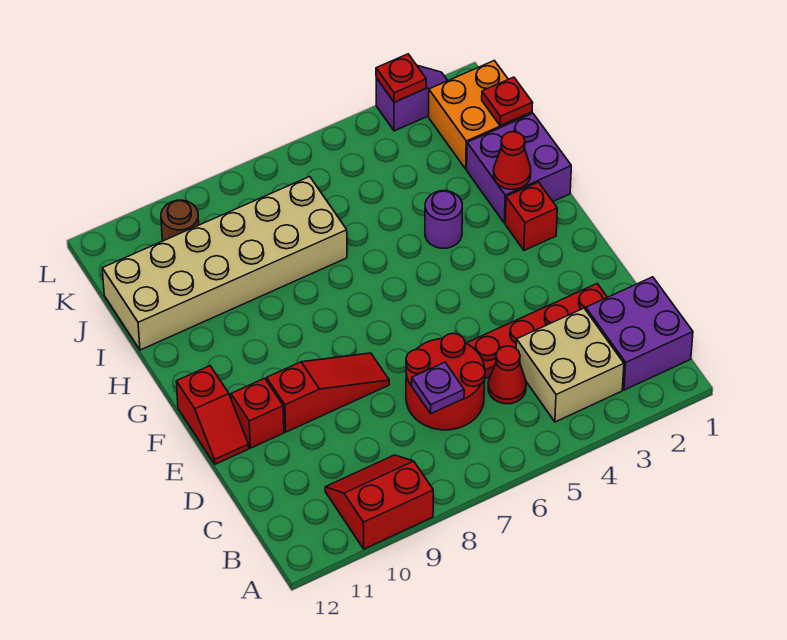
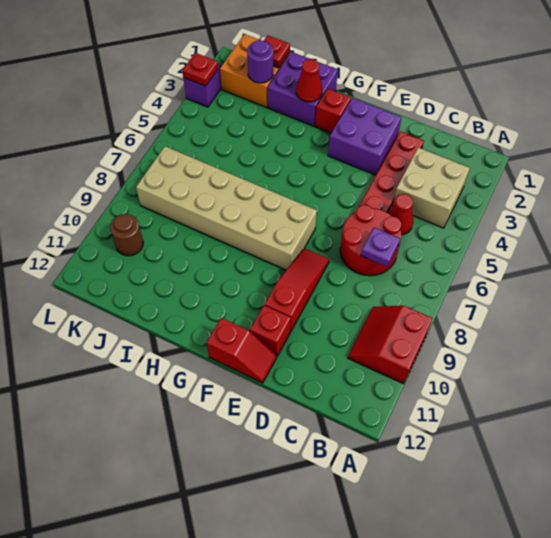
purple brick B1:C2 level 1 -> purple brick E2:F3 level 1
purple round brick H4 level 1 -> purple round brick J2 level 2
tan brick I7:J12 level 1 -> tan brick F7:K8 level 1

